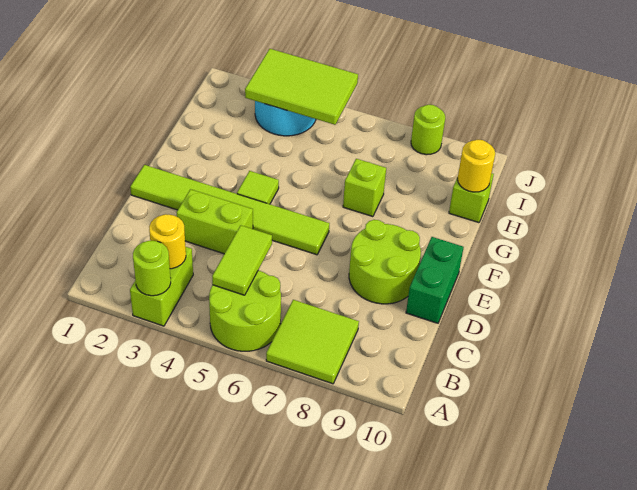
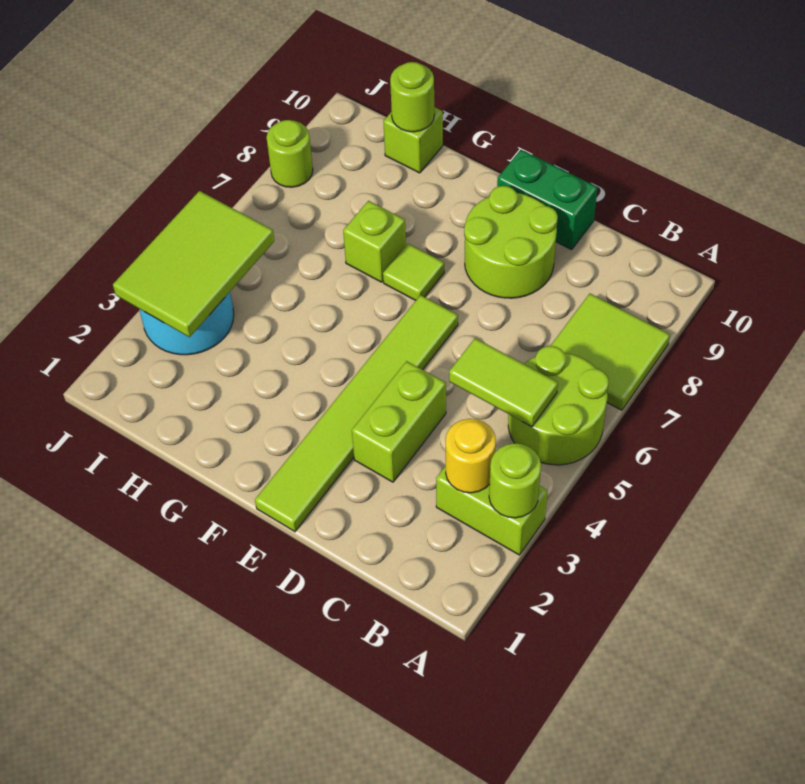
lime tile F4 level 1 -> lime tile F7 level 1
yellow round brick H10 level 2 -> lime round brick H10 level 2

